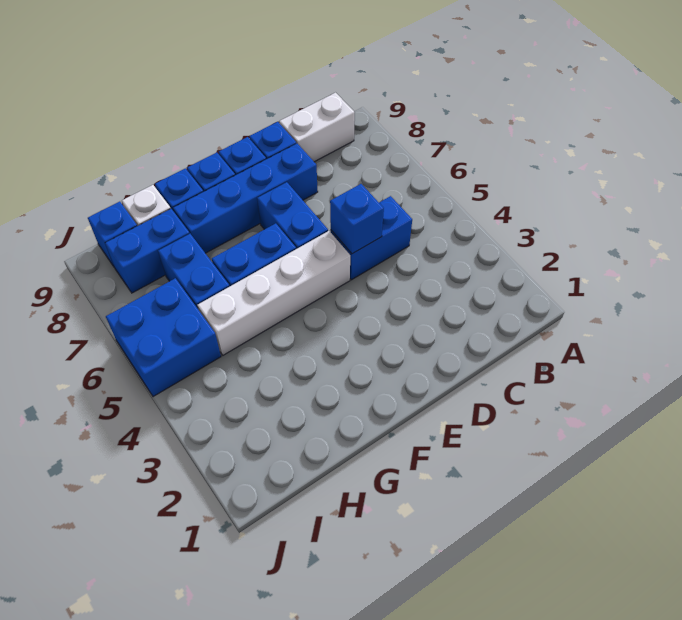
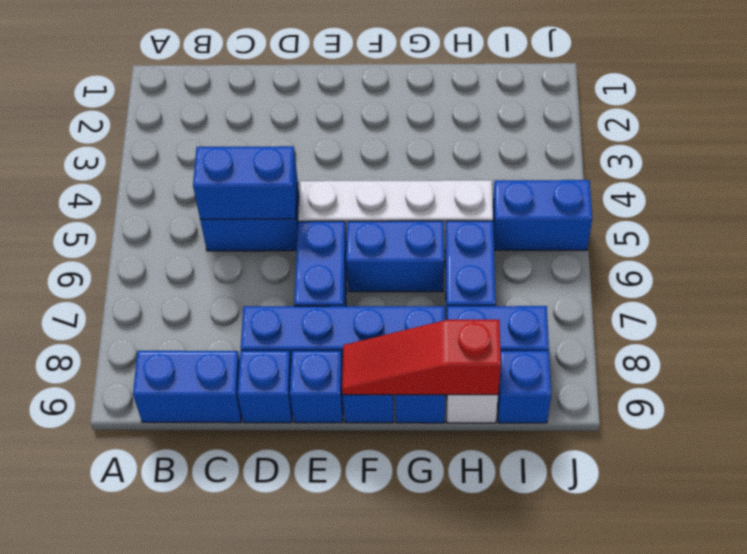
white brick B9:C9 level 1 -> blue brick B9:C9 level 1
blue brick D5 level 2 -> blue brick C5:D5 level 2
none -> red slope F9:H9 level 2 top H
blue brick I5:J6 level 1 -> blue brick I5:J5 level 1

